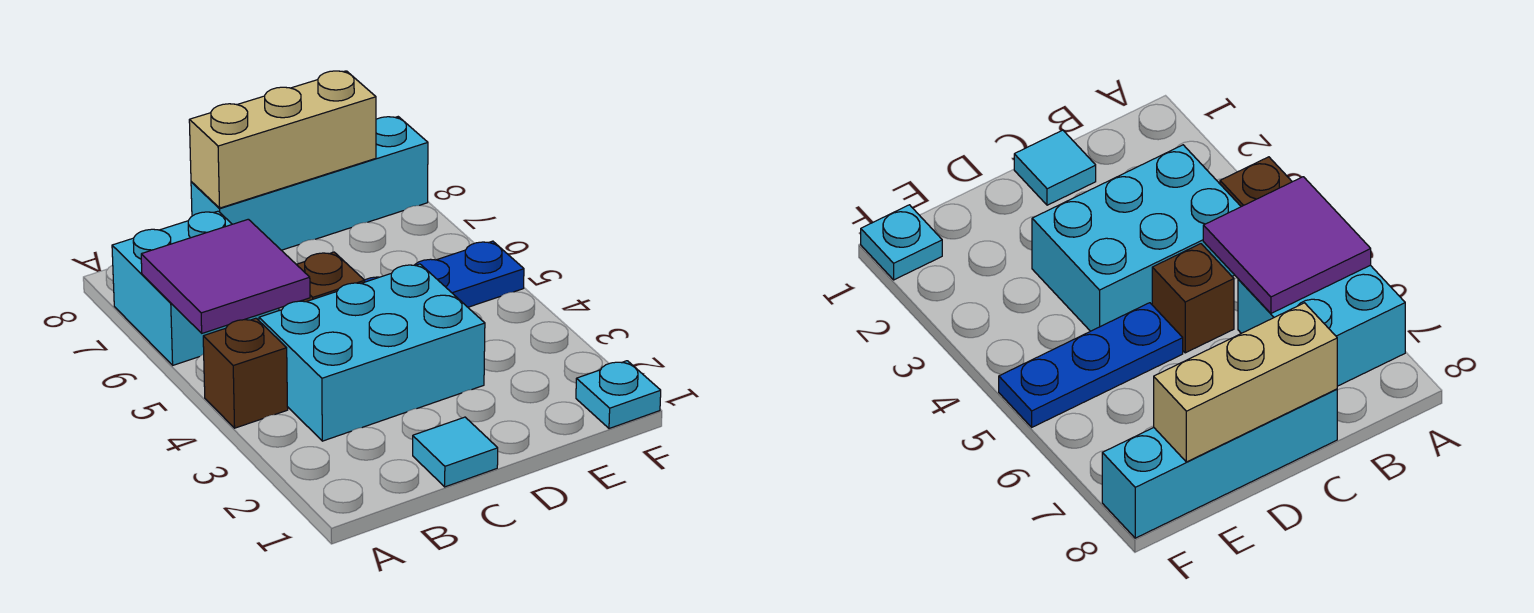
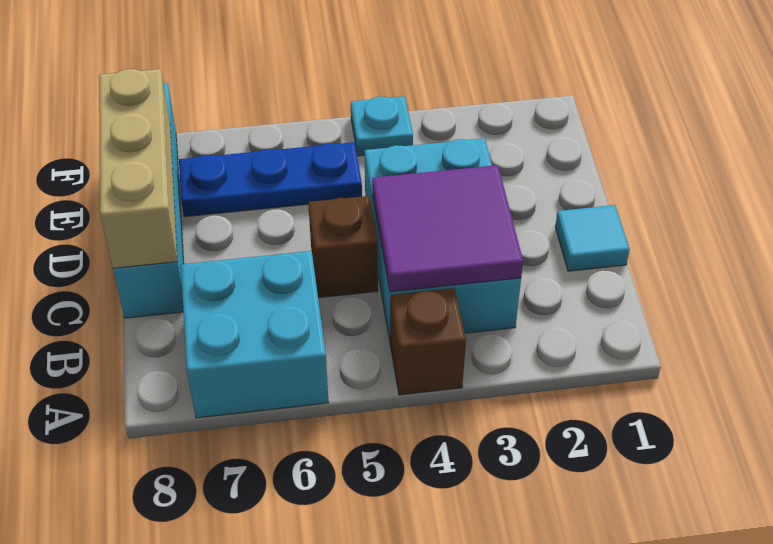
purple tile A5:B6 level 2 -> purple tile B3:C4 level 2
blue plate D5:F5 level 1 -> blue plate E5:E7 level 1
cyan plate F1 level 1 -> cyan plate F4 level 1

